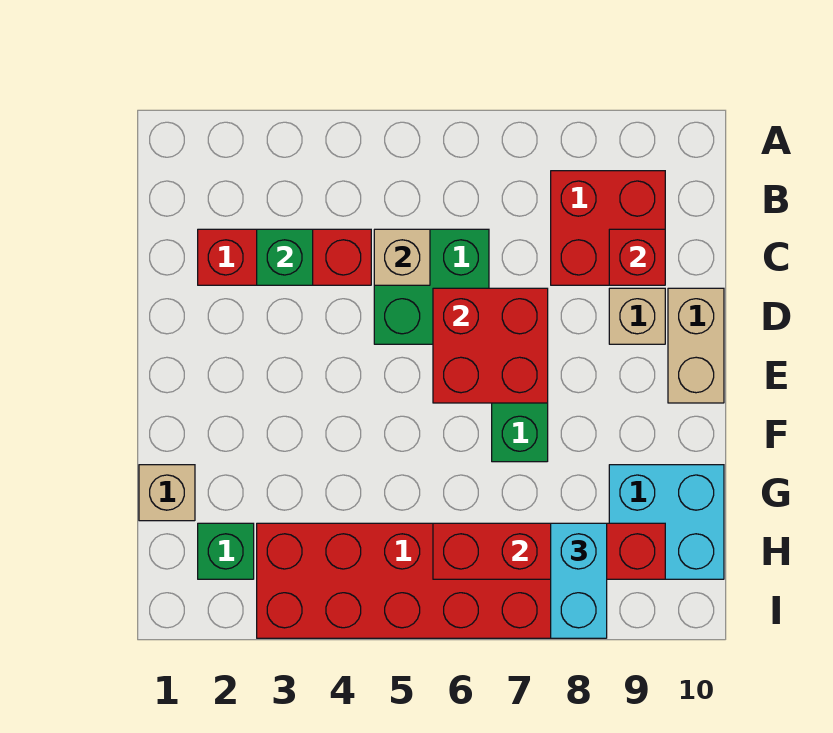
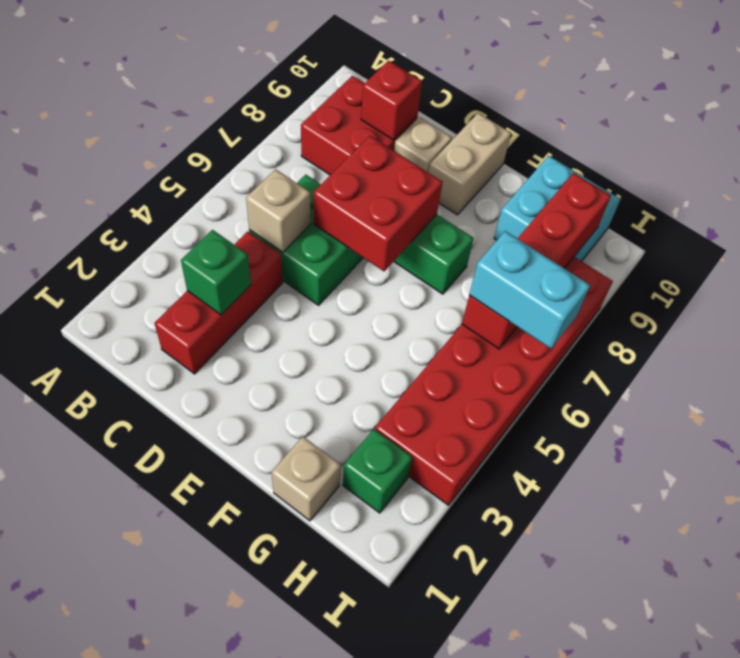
tan brick D10:E10 level 1 -> tan brick E9:E10 level 1
cyan brick H8:I8 level 3 -> cyan brick H6:I6 level 3

